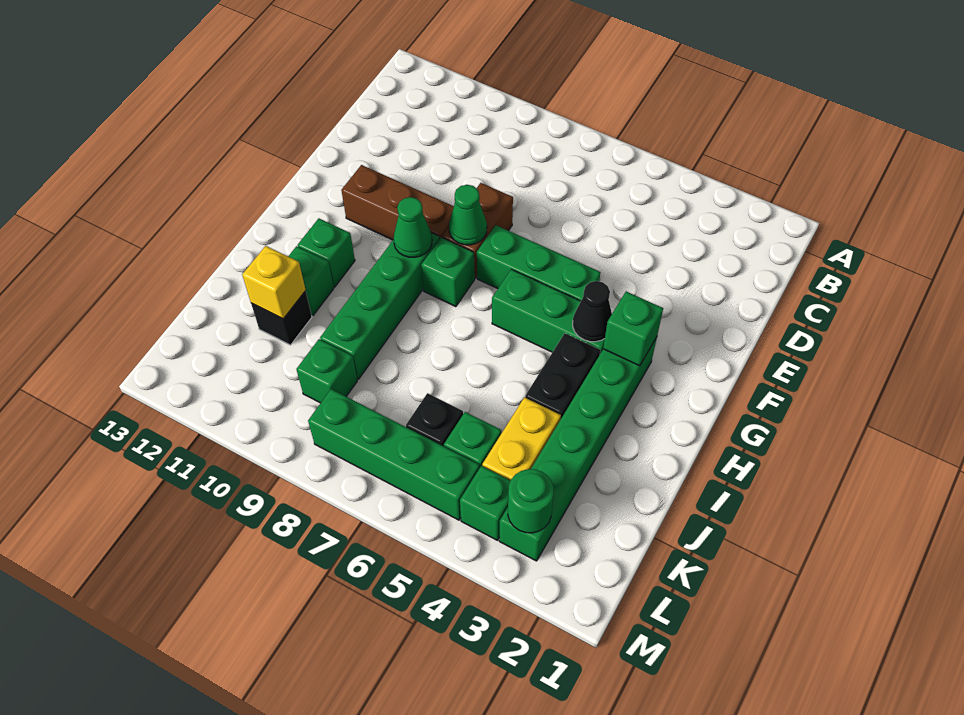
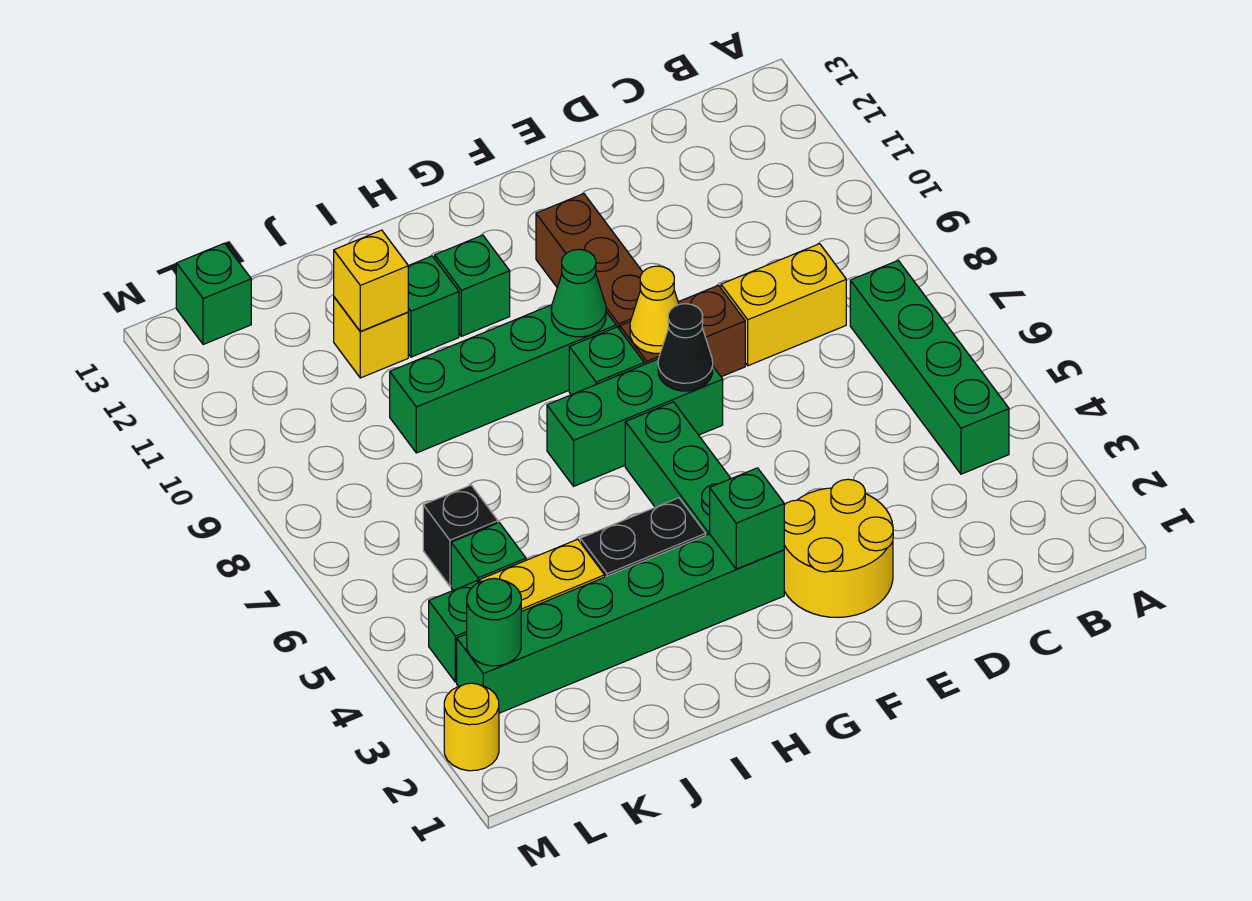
none -> yellow brick C8:D8 level 1
none -> yellow round brick E2:F3 level 1
green brick F5:F7 level 1 -> green brick F7:H7 level 1
green cone F8 level 2 -> yellow cone F8 level 2
black cone G4 level 2 -> black cone F7 level 2
black brick J11 level 1 -> yellow brick J11 level 1
green brick K9 level 1 -> green brick L13 level 1
green brick L5:L8 level 1 -> green brick B4:B7 level 1
none -> yellow round brick M2 level 1

